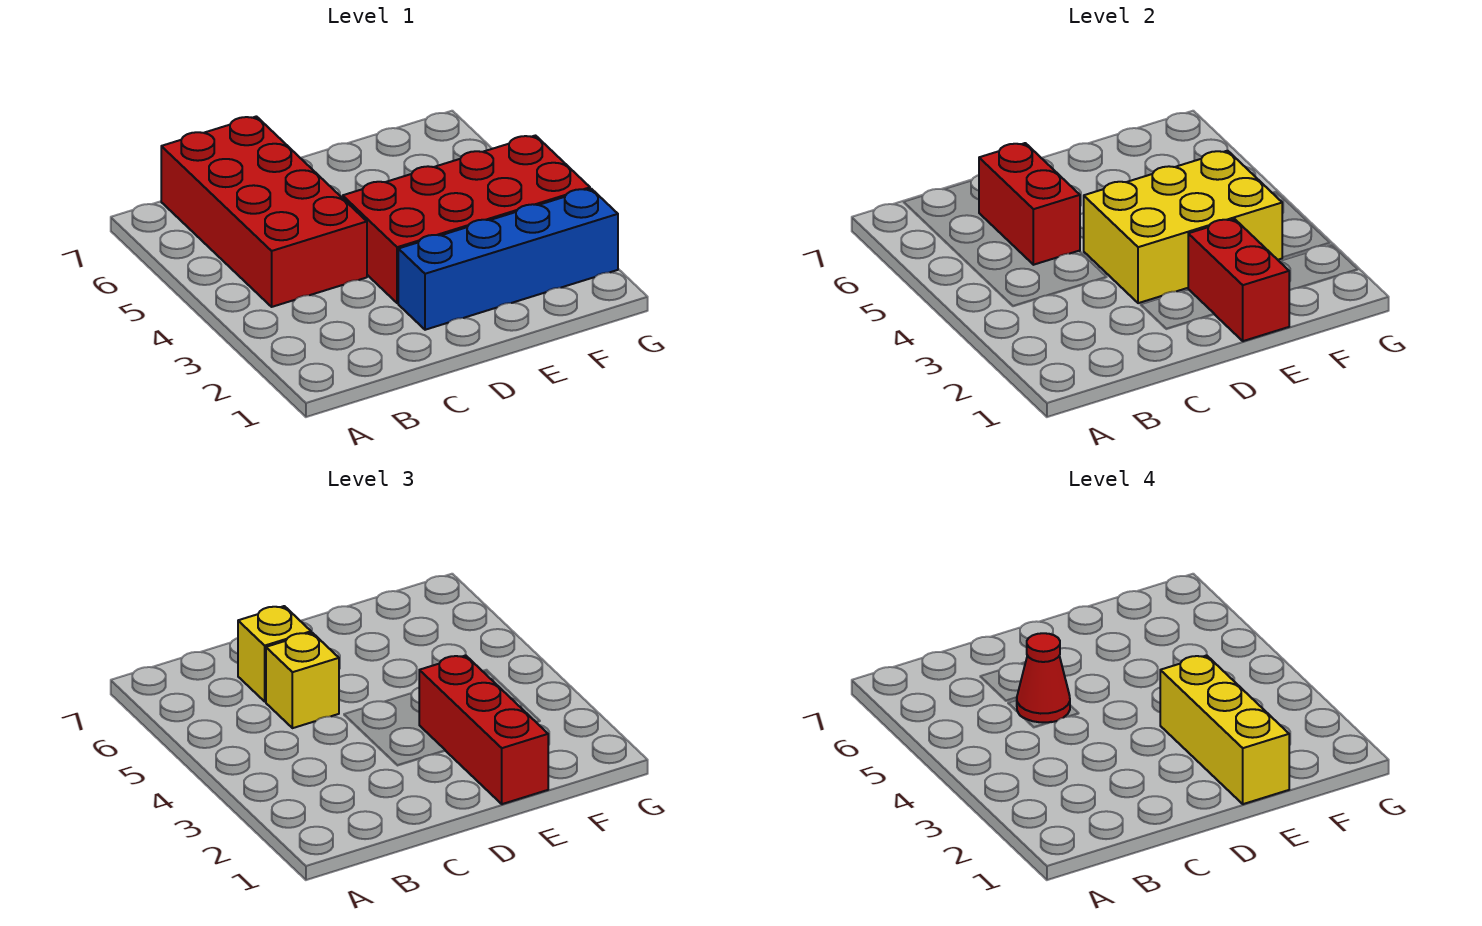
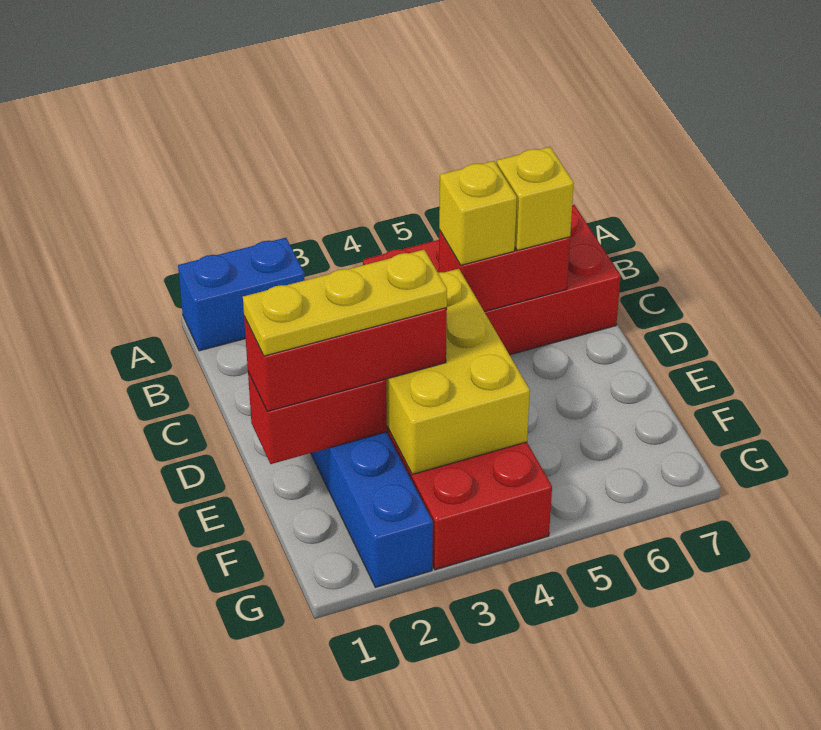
none -> blue brick A1:A2 level 1
red cone C5 level 4 -> none
yellow brick E1:E3 level 4 -> yellow plate E1:E3 level 4

